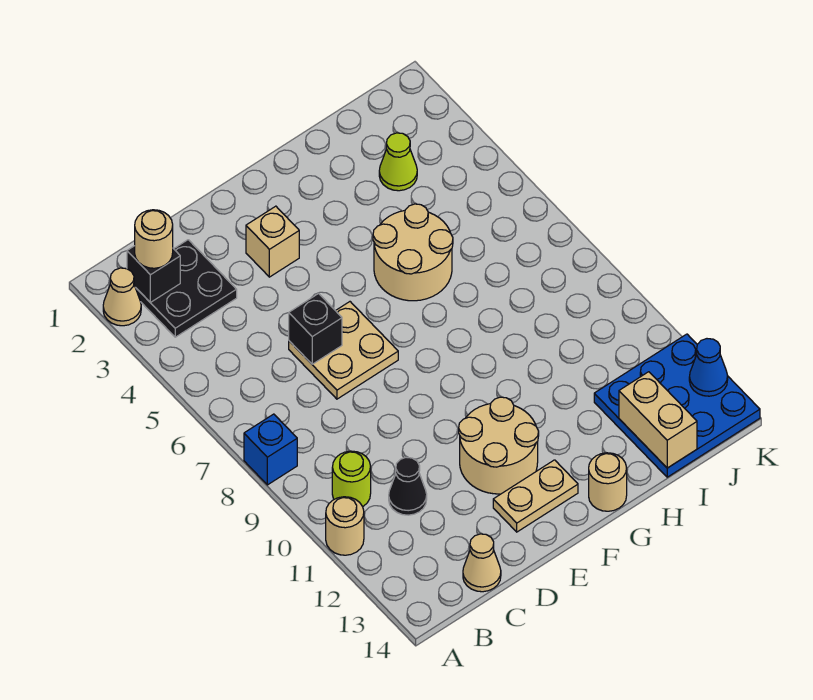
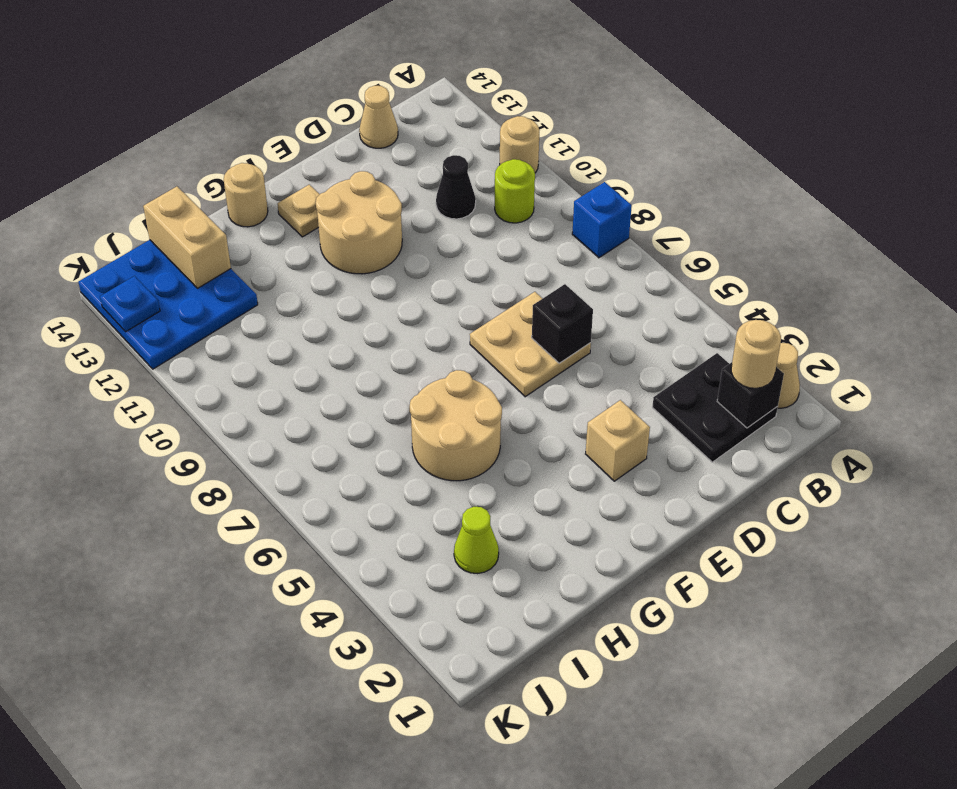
tan plate E13:F13 level 1 -> tan plate F13 level 1
blue cone K13 level 2 -> blue plate K13 level 2

